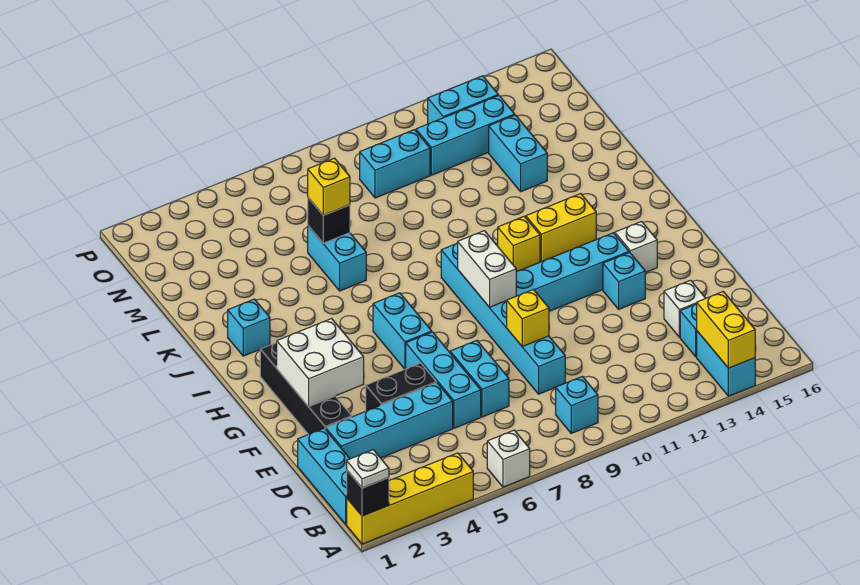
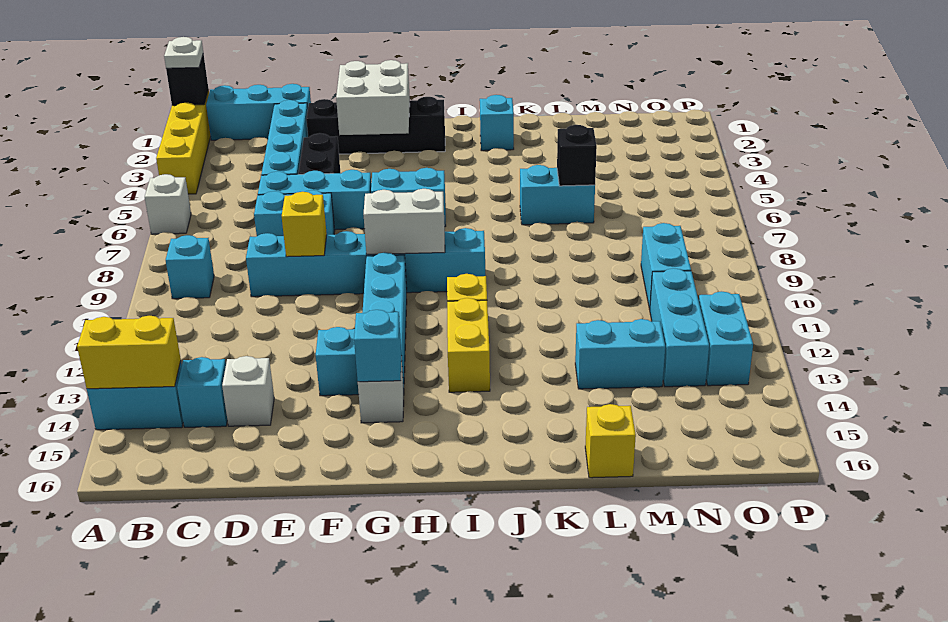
none -> cyan brick G14 level 2
yellow brick L6 level 3 -> yellow brick L16 level 1

